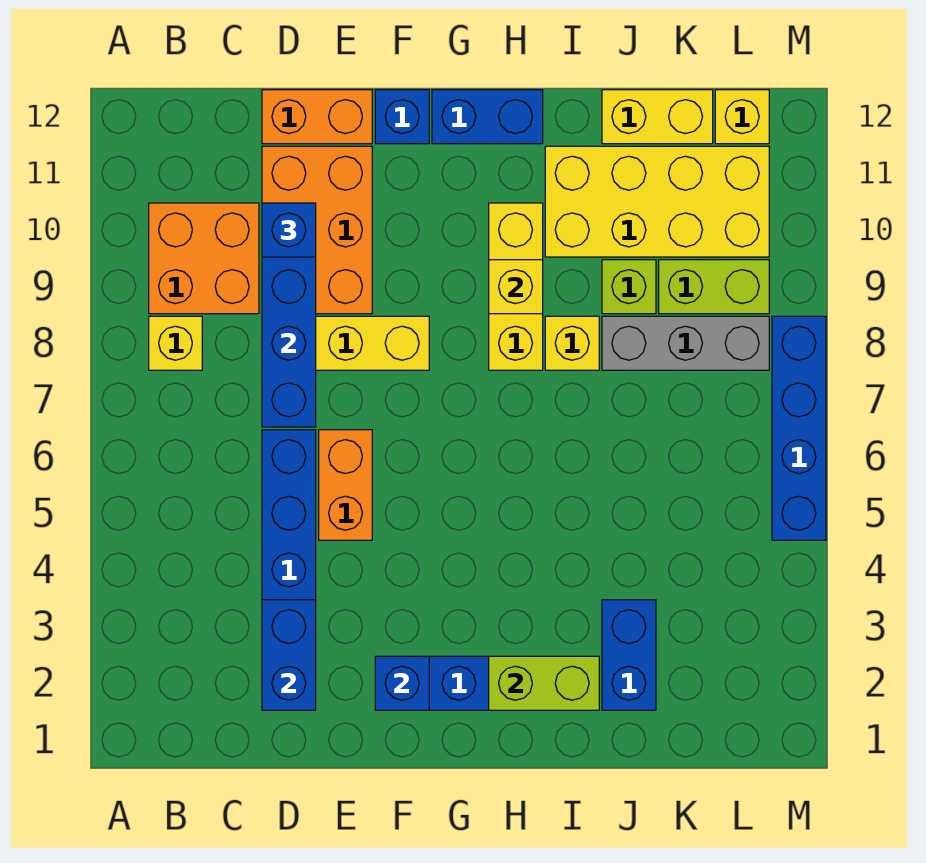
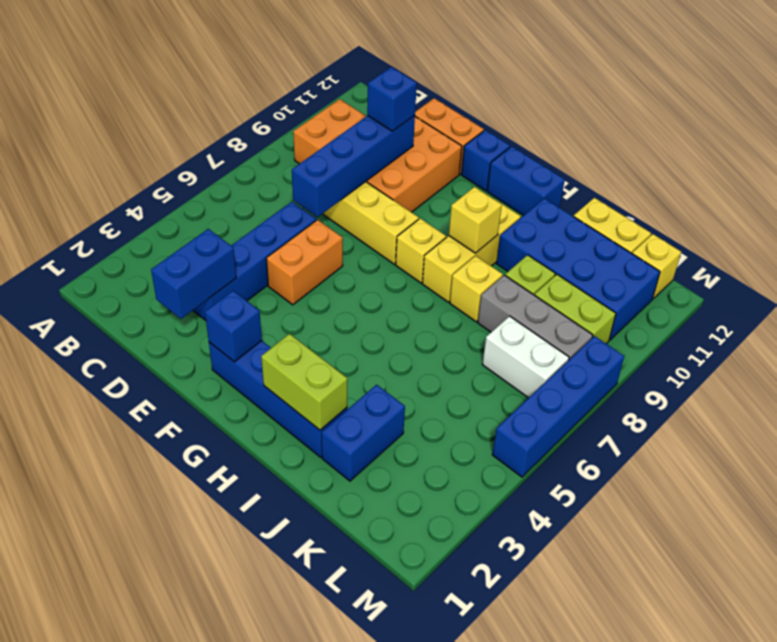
yellow brick B8 level 1 -> yellow brick G8 level 1
yellow brick I10:L11 level 1 -> blue brick I10:L11 level 1
none -> white brick K7:L7 level 1

